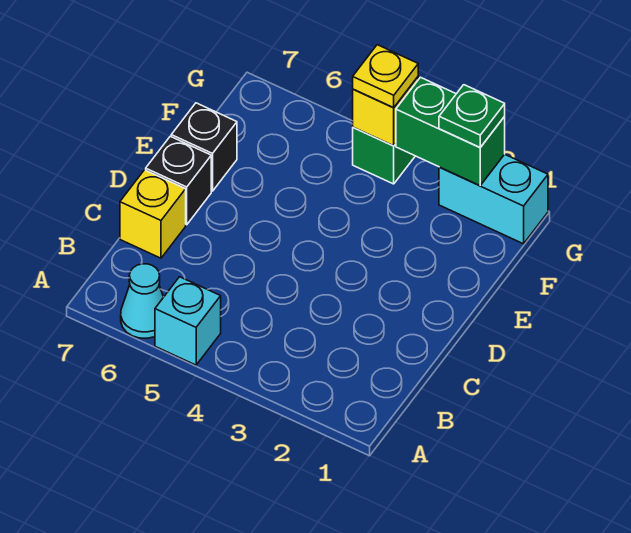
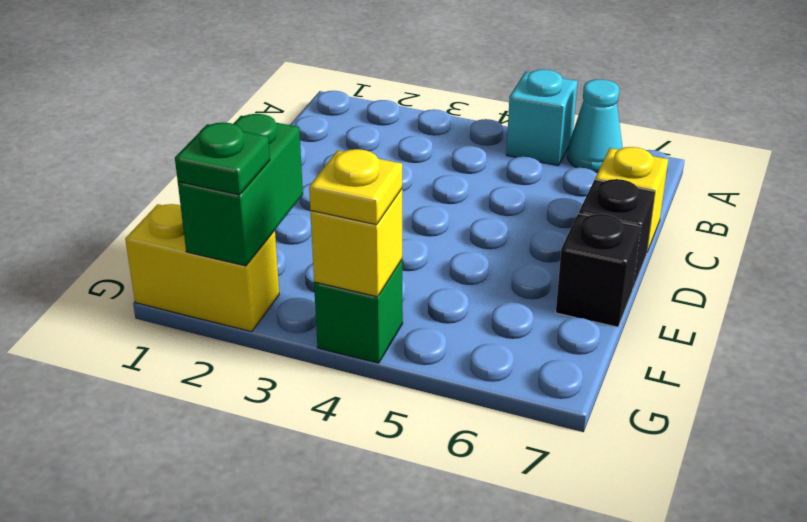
cyan brick G1:G2 level 1 -> yellow brick G1:G2 level 1
green brick G2:G3 level 2 -> green brick F2:G2 level 2

